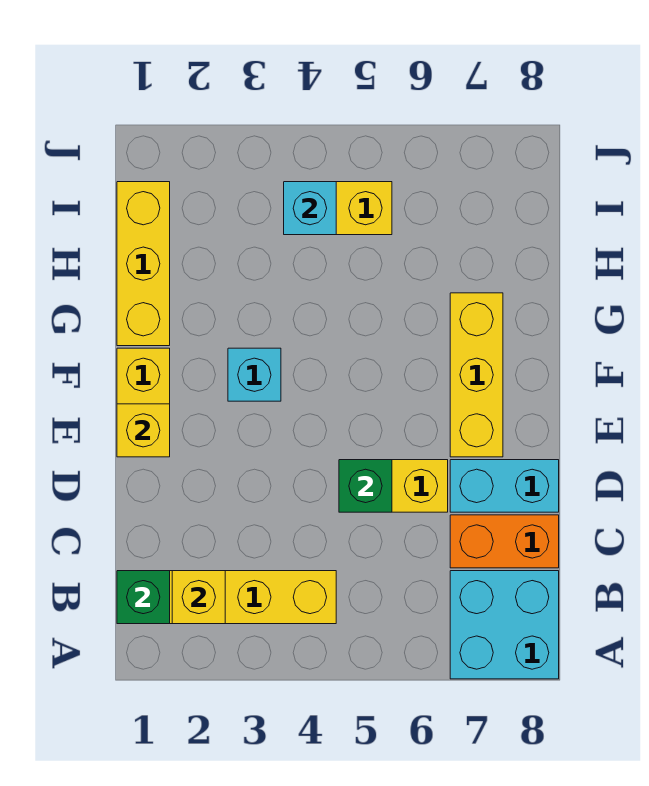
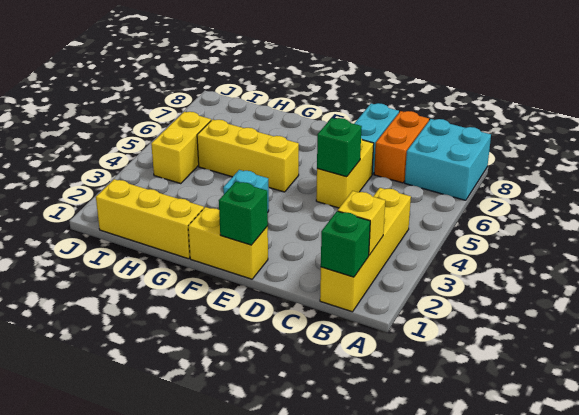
yellow brick E1 level 2 -> green brick E1 level 2
yellow brick E7:G7 level 1 -> yellow brick F5:H5 level 1
cyan brick I4 level 2 -> none

